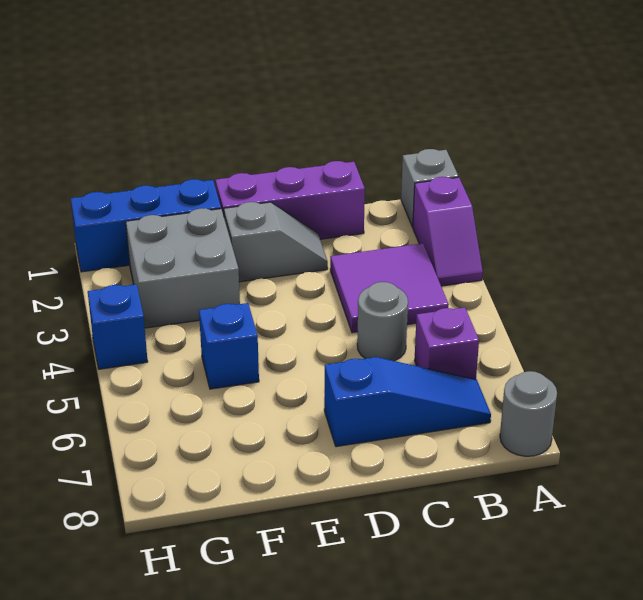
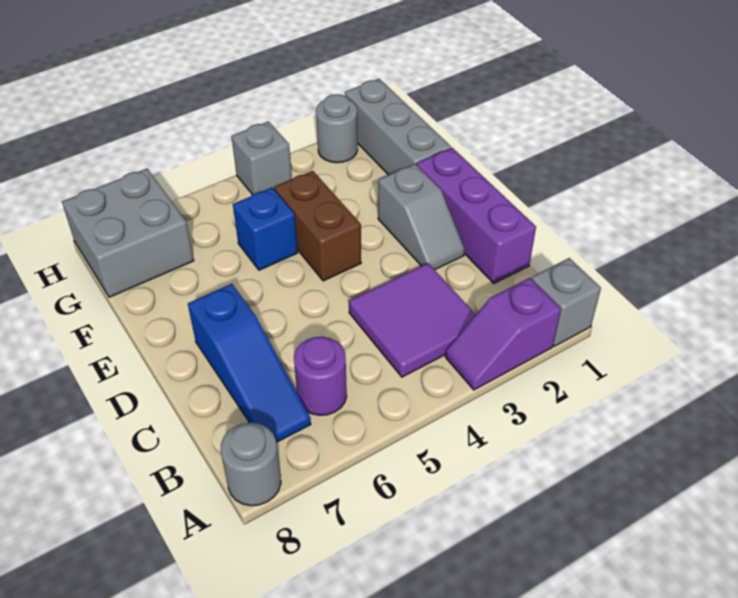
purple brick B6 level 1 -> purple round brick B6 level 1
grey round brick C5 level 1 -> grey round brick H2 level 1
none -> brown brick E4:F4 level 1
blue brick F1:H1 level 1 -> grey brick F1:H1 level 1
grey brick F2:G3 level 1 -> grey brick G7:H8 level 1
blue brick H4 level 1 -> grey brick H4 level 1

